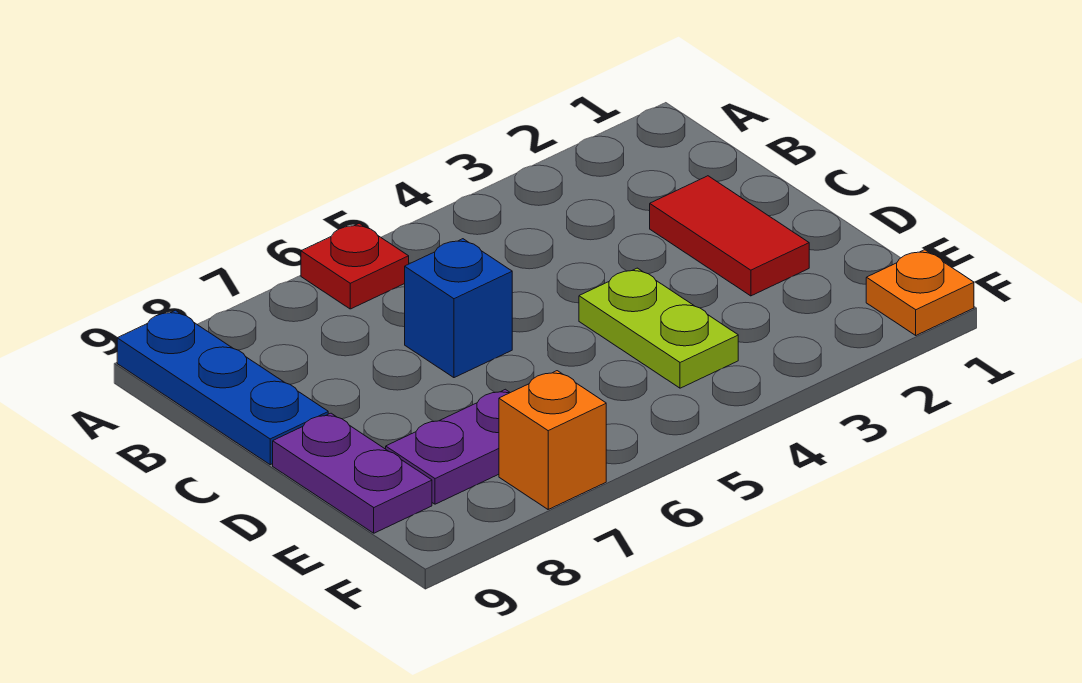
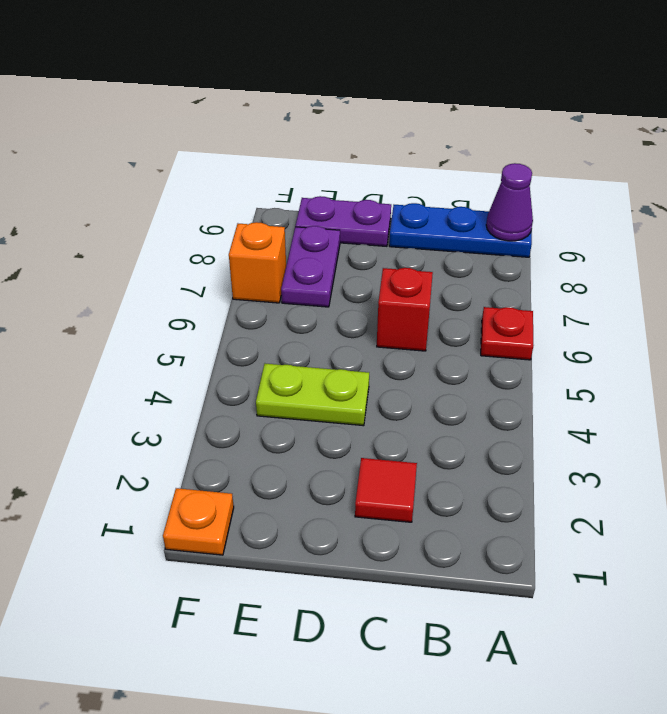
none -> purple cone A9 level 2
red tile C2:D2 level 1 -> red tile C2 level 1
blue brick C6 level 1 -> red brick C6 level 1

